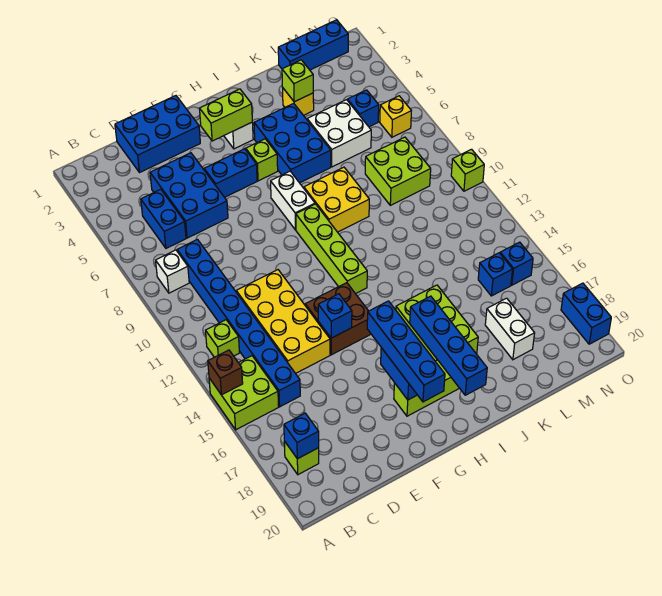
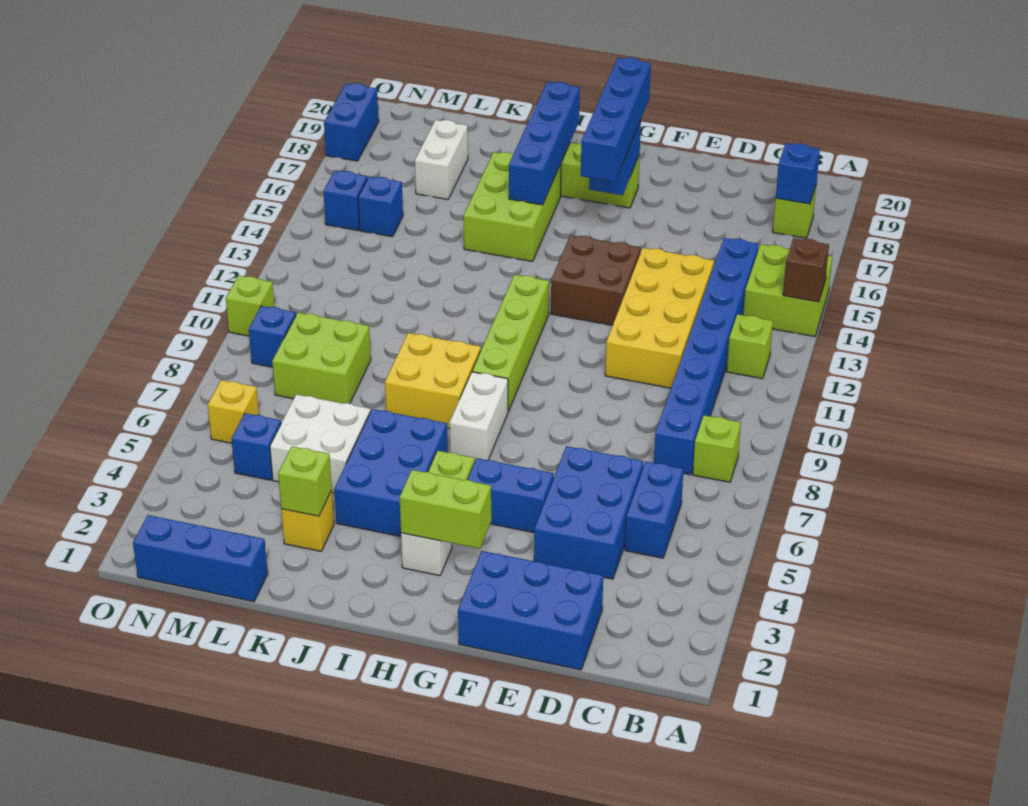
white brick B8 level 1 -> lime brick B8 level 1
blue brick F14 level 2 -> blue brick N9 level 1

